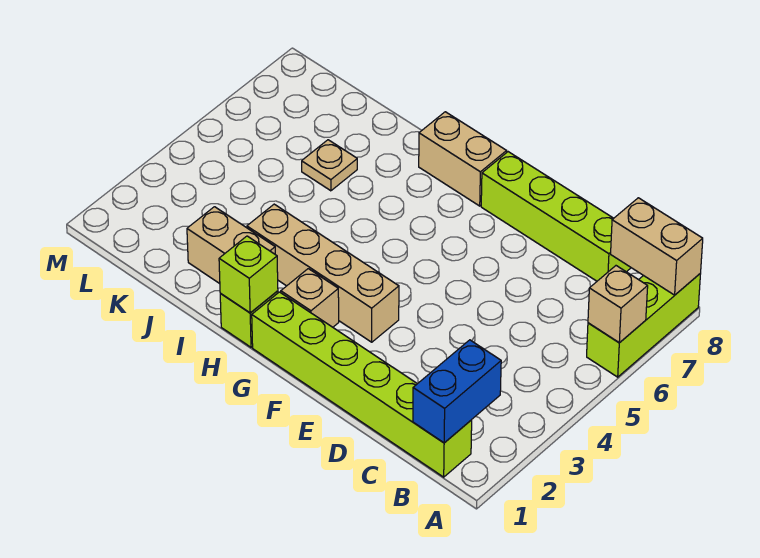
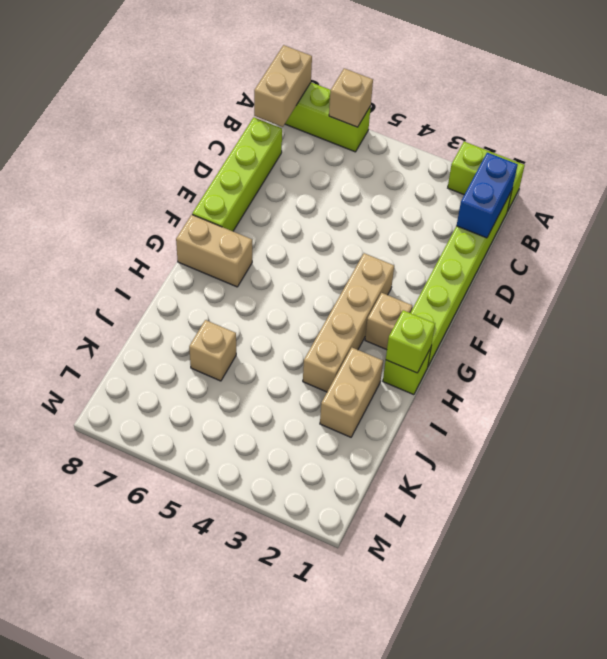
none -> lime brick A1:A2 level 1
blue brick B1:B2 level 2 -> blue brick B1:C1 level 2
tan brick G8:H8 level 1 -> tan brick G7:G8 level 1
tan plate J6 level 1 -> tan brick J6 level 1

